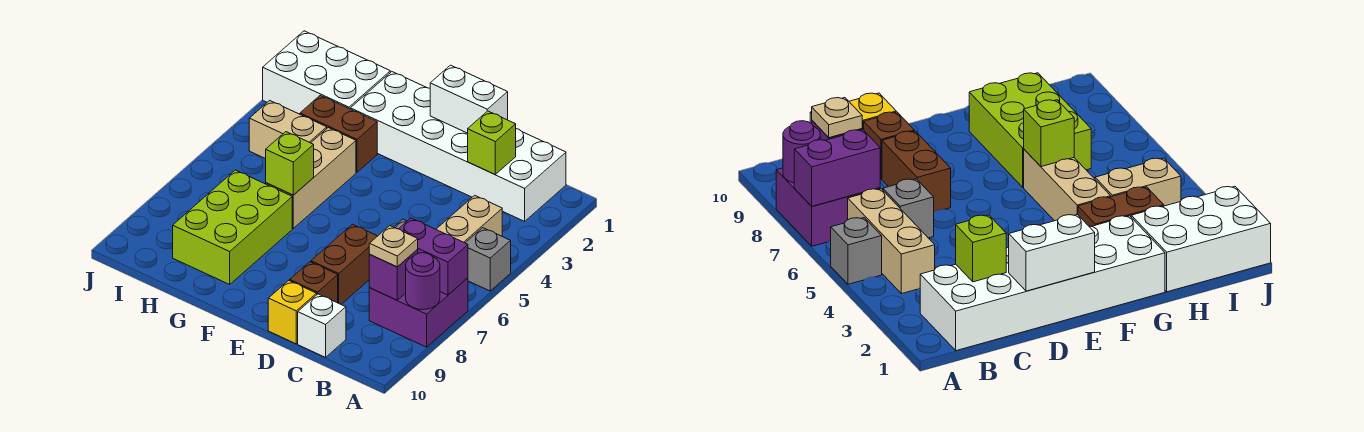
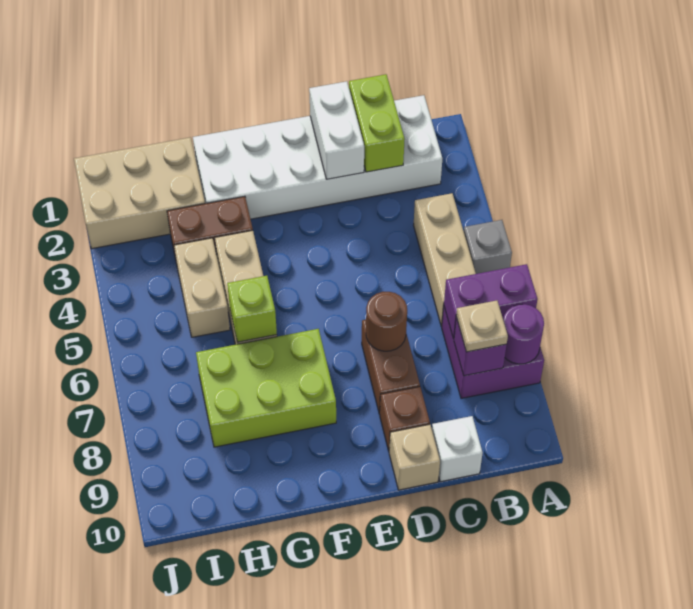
lime brick C2 level 2 -> lime brick C1:C2 level 2
grey brick C6 level 1 -> none
white brick D1:E1 level 2 -> white brick D1:D2 level 2
none -> brown round brick D7 level 2
yellow brick D10 level 1 -> tan brick D10 level 1
lime brick G7:H9 level 1 -> lime brick F7:H8 level 1
white brick H1:J2 level 1 -> tan brick H1:J2 level 1
tan brick H4:I4 level 1 -> tan brick H4:H5 level 1

